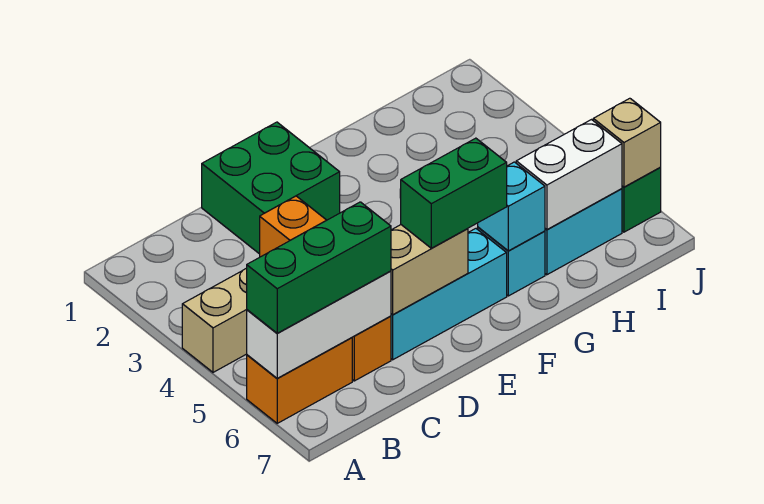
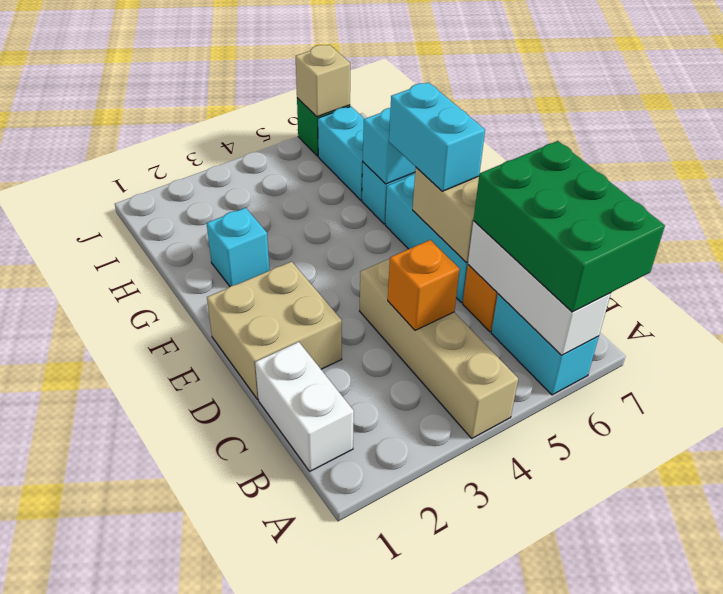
orange brick A6:B6 level 1 -> cyan brick A6:B6 level 1
green brick A6:C6 level 3 -> green brick A6:C7 level 3
green brick D1:E2 level 1 -> tan brick D1:E2 level 1
green brick E6:F6 level 3 -> cyan brick E6:F6 level 3
none -> cyan brick G2 level 1
white brick H6:I6 level 2 -> white brick B1:C1 level 1

